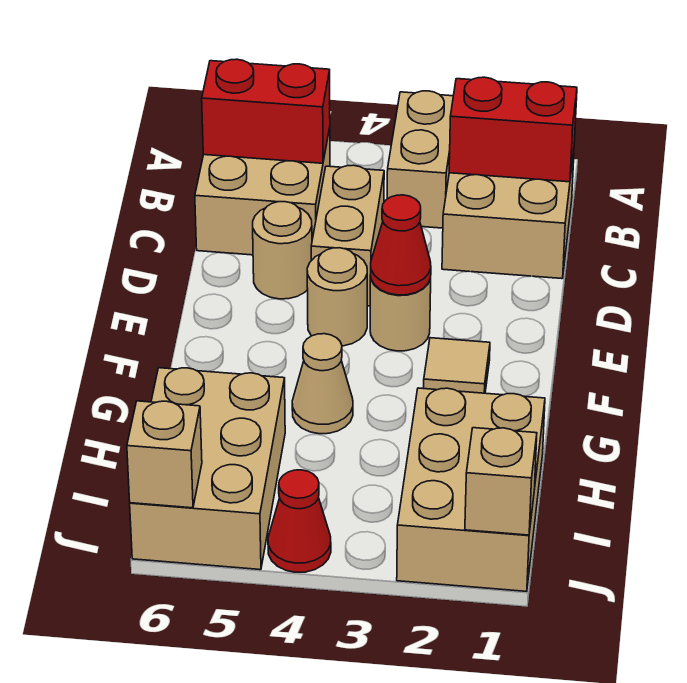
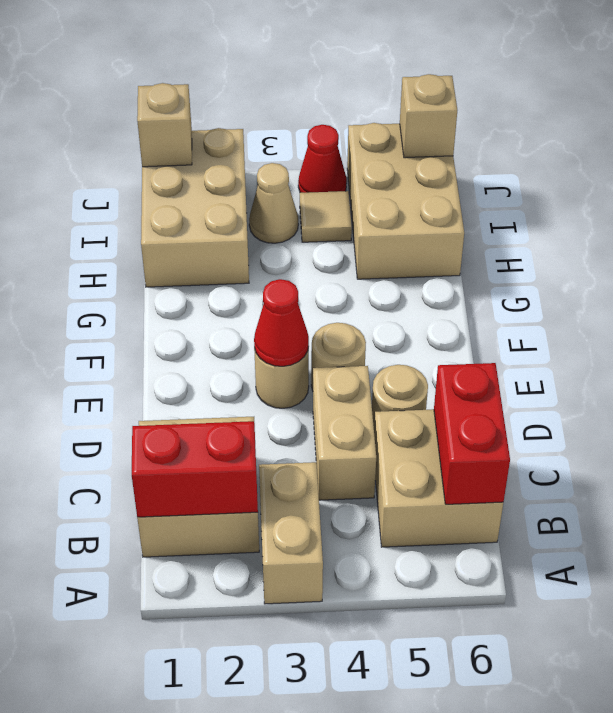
red brick B5:B6 level 2 -> red brick B6:C6 level 2
tan tile F2 level 1 -> tan tile I4 level 1
tan cone G4 level 1 -> tan cone I3 level 1

